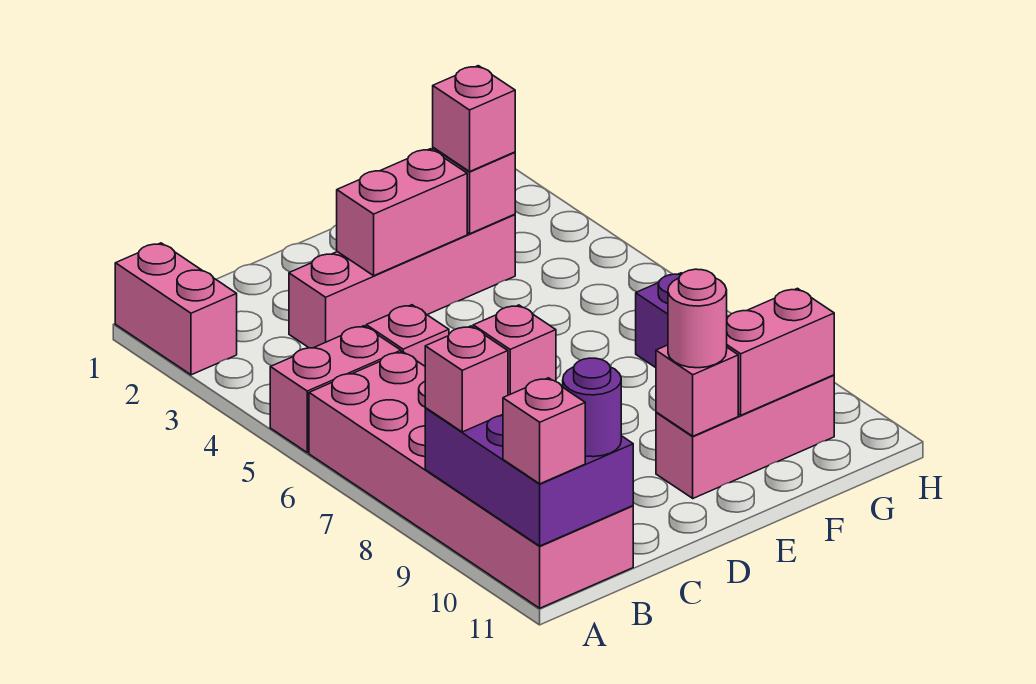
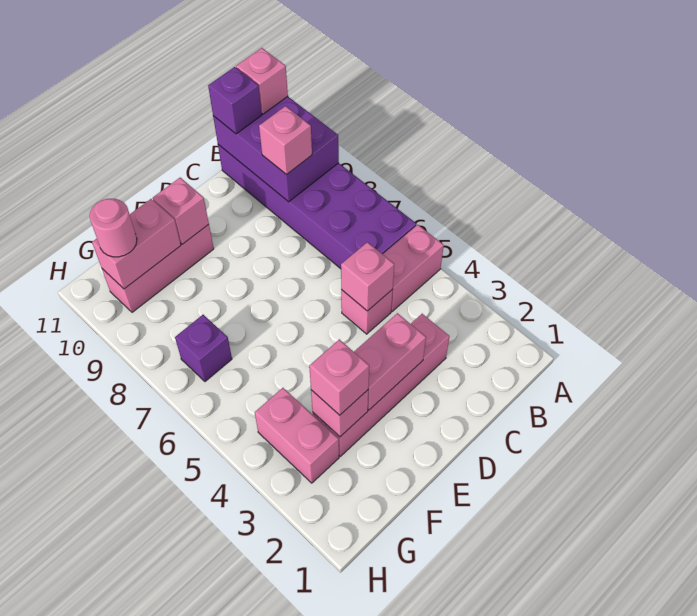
pink brick A1:A2 level 1 -> pink brick G3:G4 level 1
pink brick A6:B11 level 1 -> purple brick A6:B11 level 1
pink brick A9 level 3 -> pink brick C5 level 2
purple round brick B11 level 3 -> purple brick B11 level 3
pink round brick E10 level 3 -> pink round brick G10 level 3

